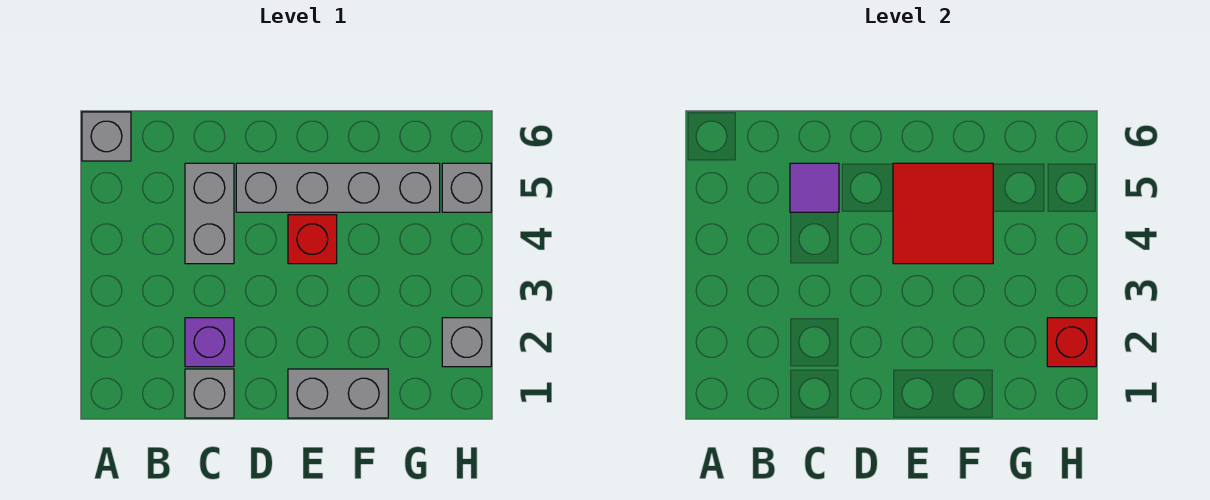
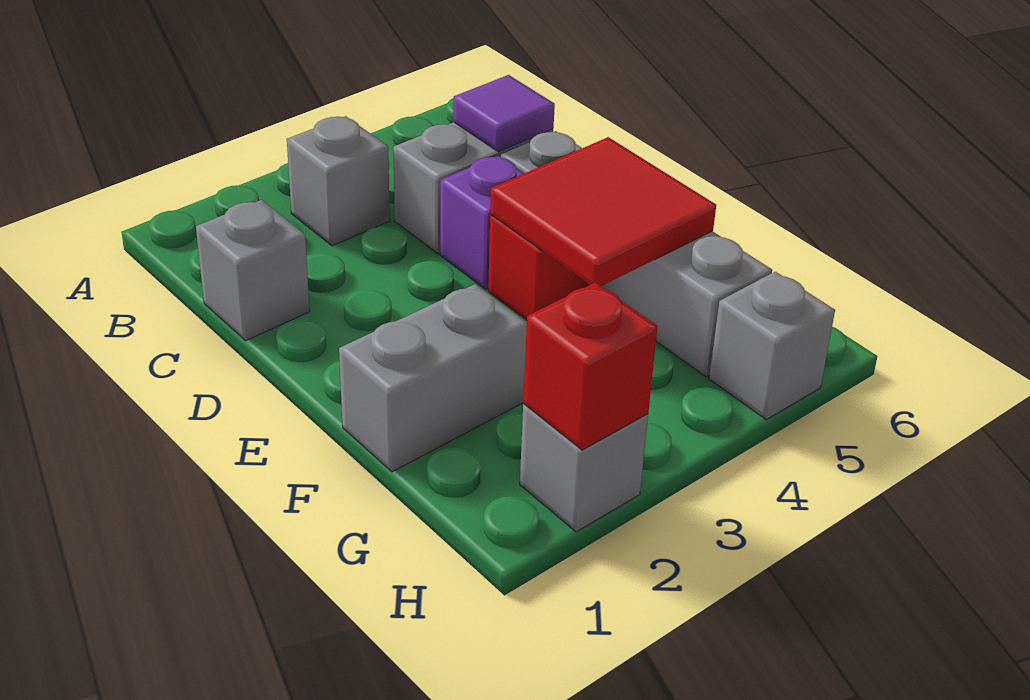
grey brick A6 level 1 -> grey brick B3 level 1
purple brick C2 level 1 -> purple brick D4 level 1
grey brick E1:F1 level 1 -> grey brick F1:F2 level 1

